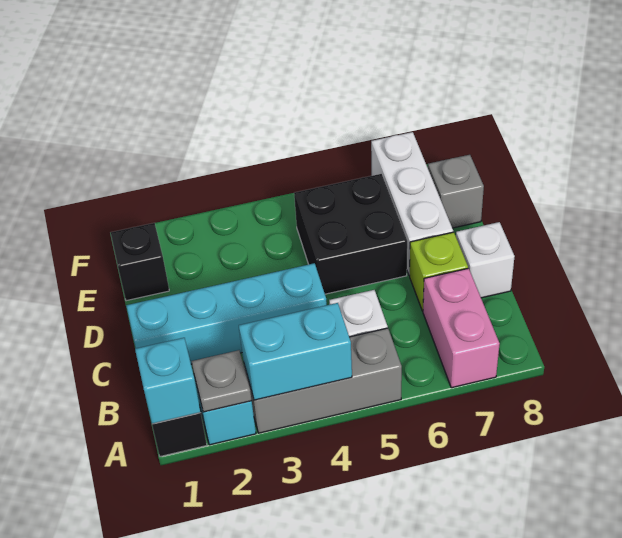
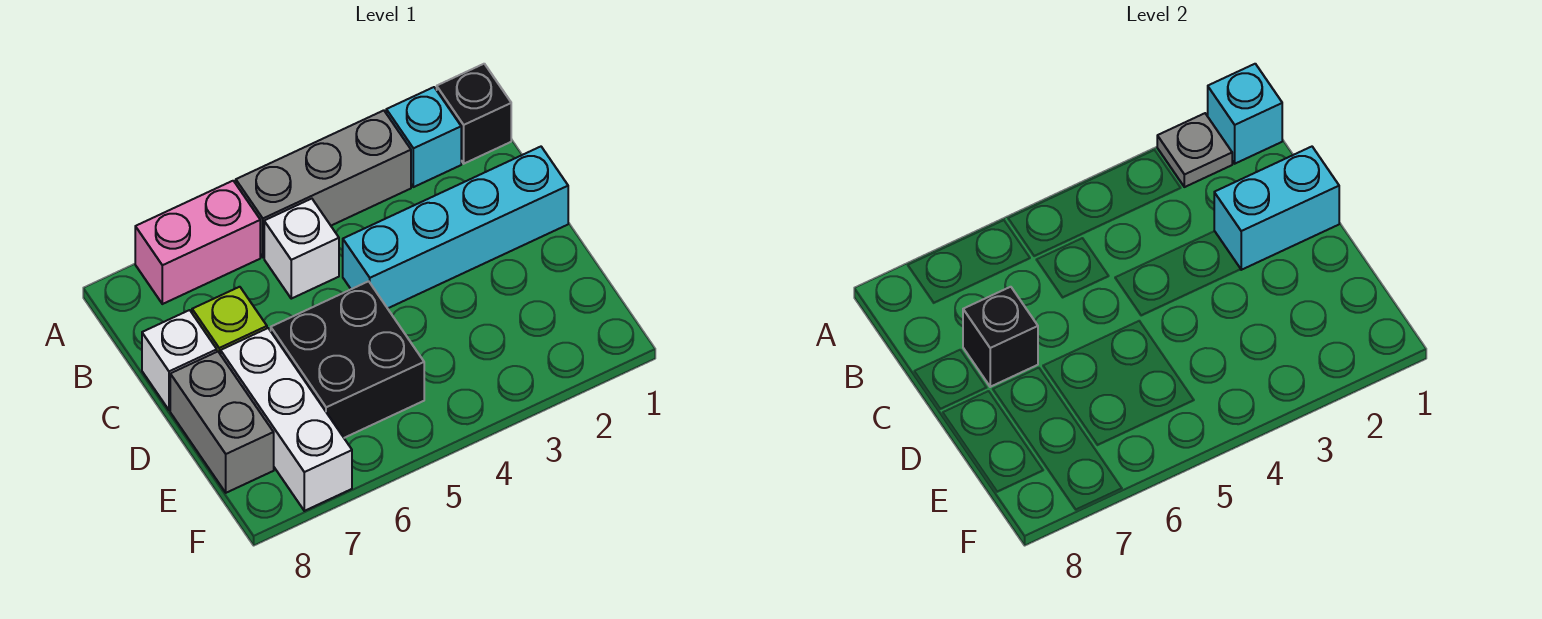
cyan brick A3:A4 level 2 -> cyan brick C1:C2 level 2
pink brick A7:B7 level 1 -> pink brick A6:A7 level 1
black brick E1 level 1 -> black brick C7 level 2
grey brick E8 level 1 -> grey brick D8:E8 level 1

